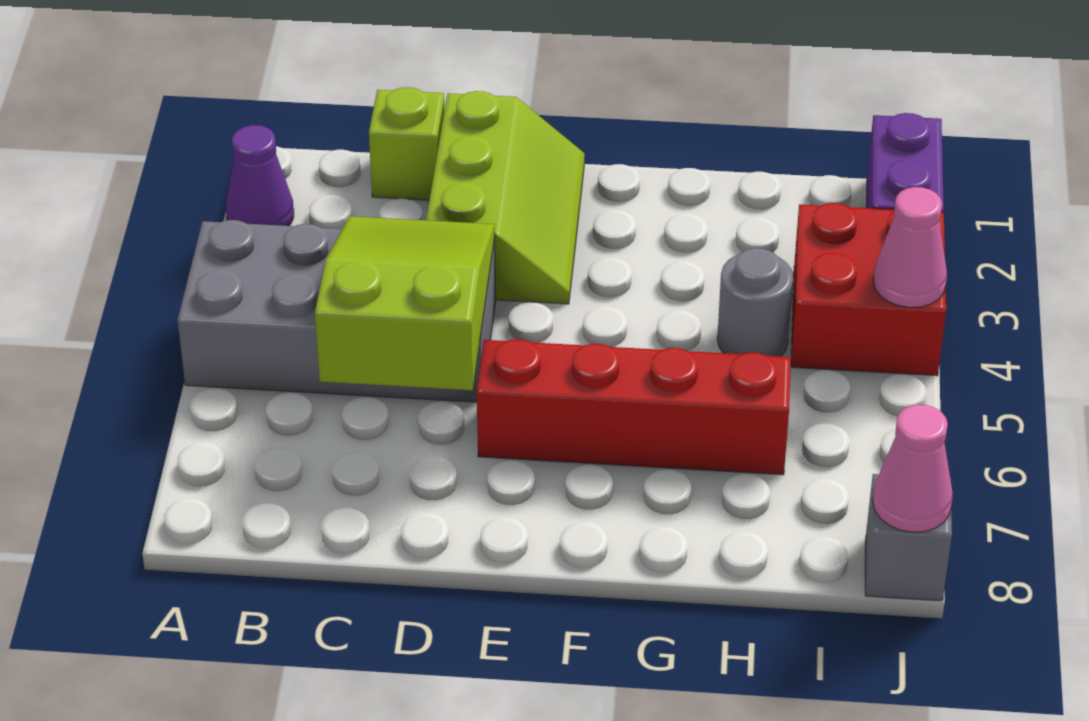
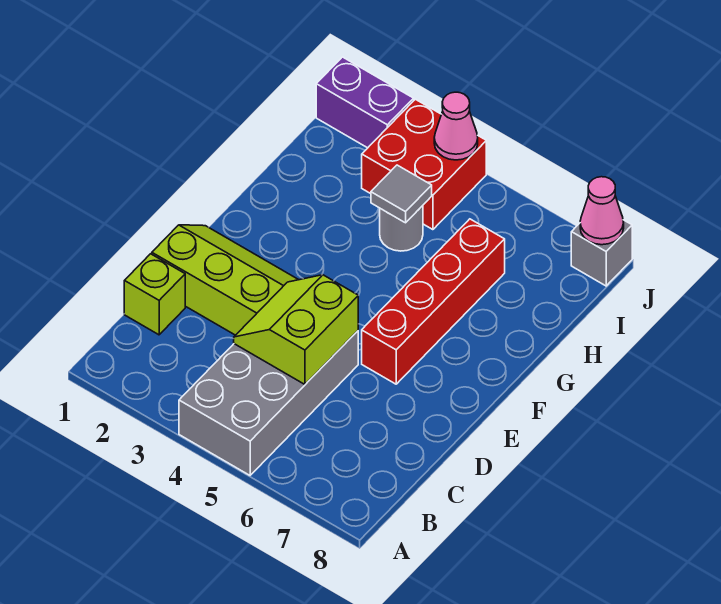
purple cone A2 level 1 -> none
lime slope C4:D6 level 2 top 6 -> lime slope C4:D5 level 2 top 5
none -> grey tile H4 level 2

